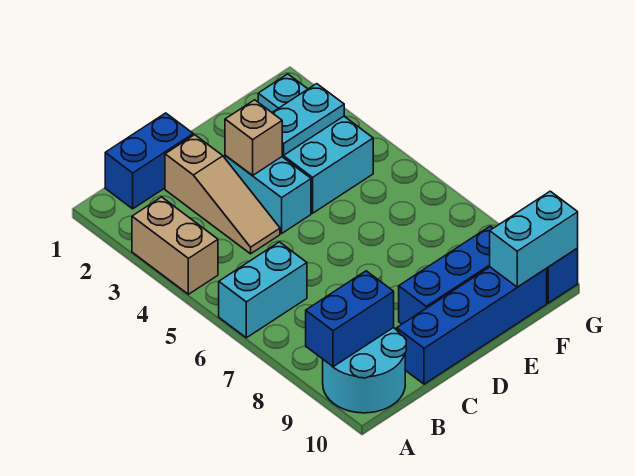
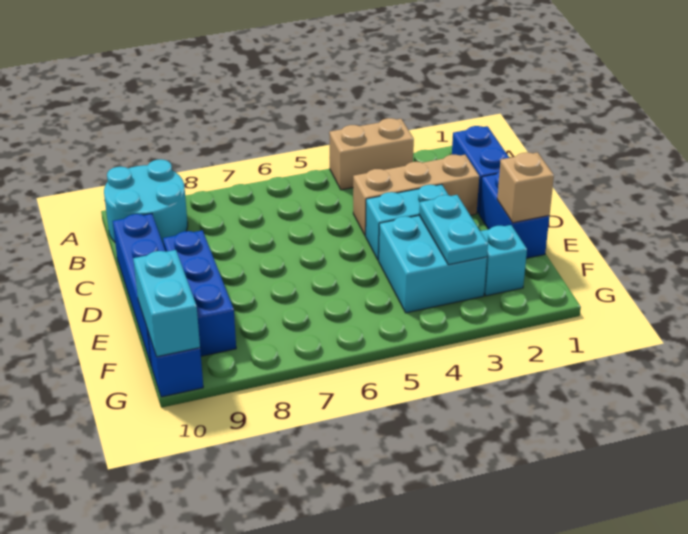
cyan brick A6:B6 level 1 -> none
blue brick A9:B9 level 2 -> blue brick D1:E1 level 1
tan slope C2:C4 level 1 top 2 -> tan brick C2:C4 level 1
tan brick D3 level 2 -> tan brick E1 level 2

